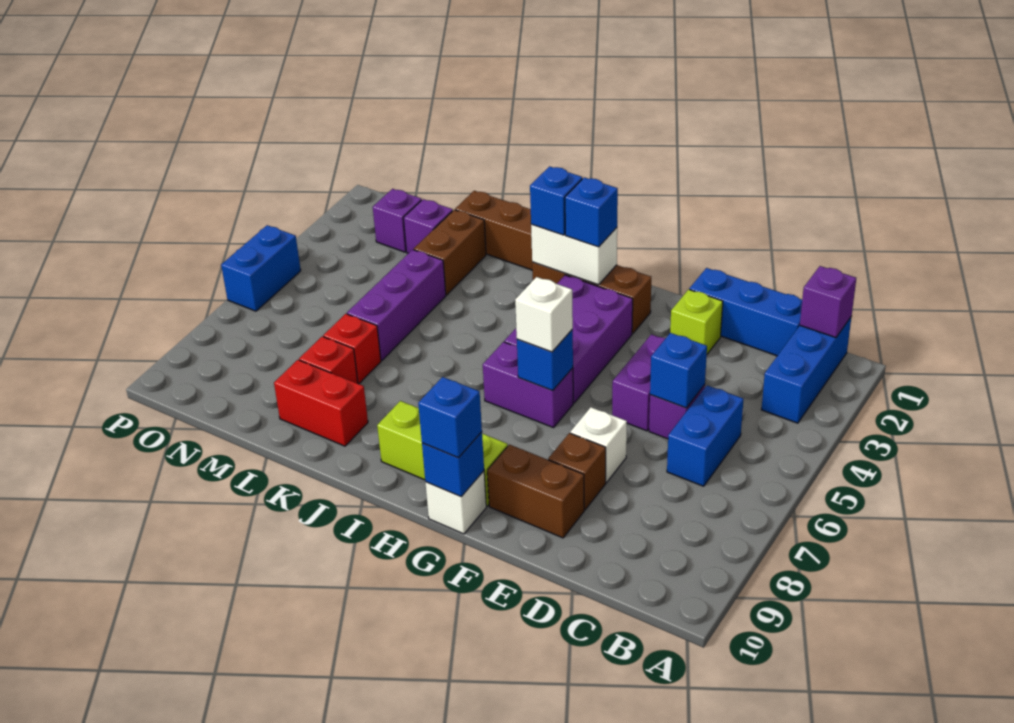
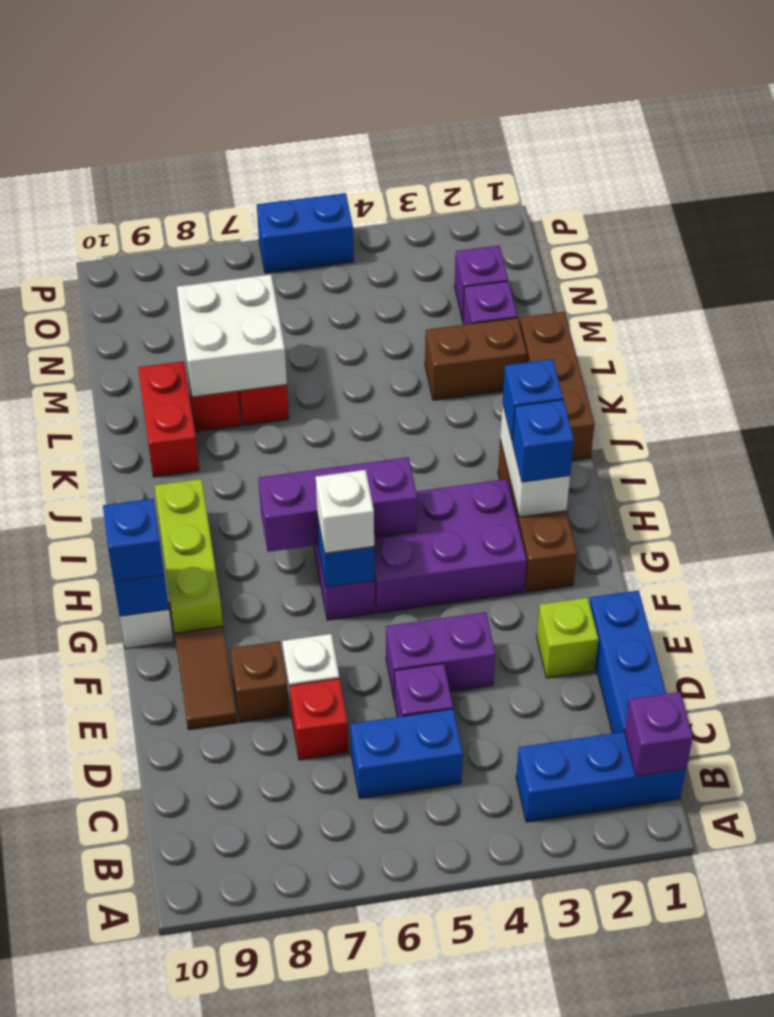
blue brick D5 level 2 -> none
none -> red brick D7 level 1
brown brick E9:F9 level 1 -> brown tile E9:F9 level 1
purple brick L4:L6 level 1 -> purple brick H5:H7 level 2
none -> white brick L7:M8 level 2

